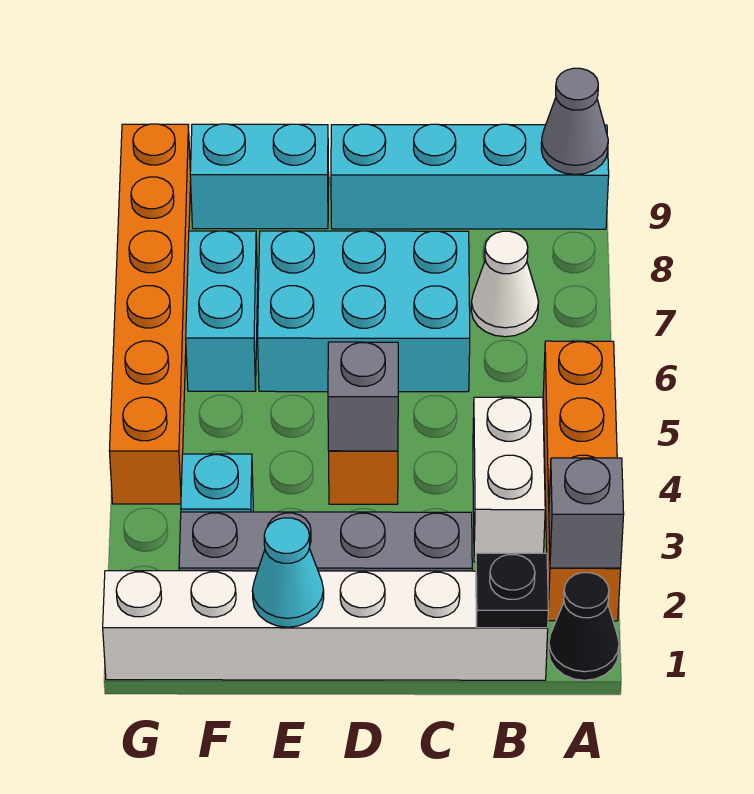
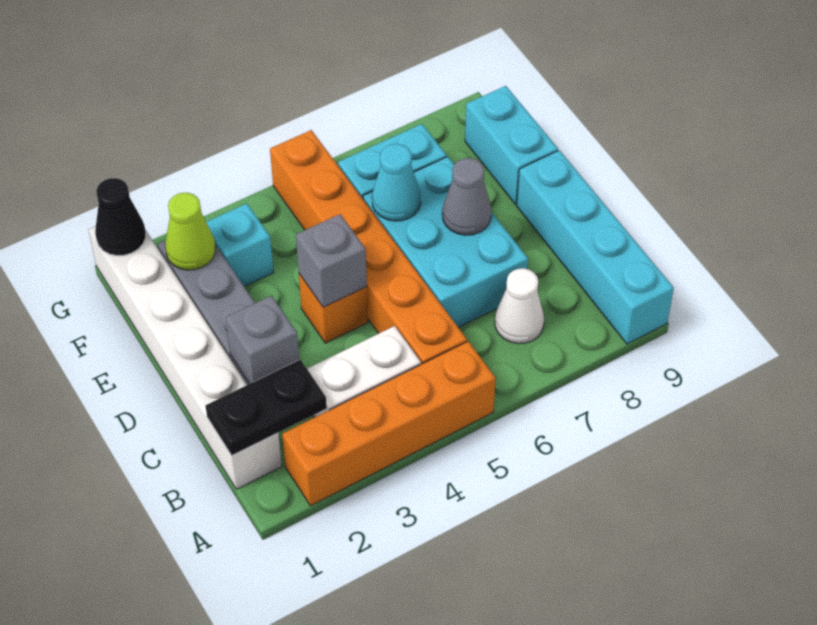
black cone A1 level 1 -> black cone G1 level 2
grey brick A2 level 2 -> grey brick C2 level 2
grey cone A9 level 2 -> grey cone D7 level 2
black plate B1 level 2 -> black plate B1:B2 level 2
cyan cone E1 level 2 -> cyan cone E6 level 2
none -> lime cone F2 level 2
orange brick G4:G9 level 1 -> orange brick B5:G5 level 1

